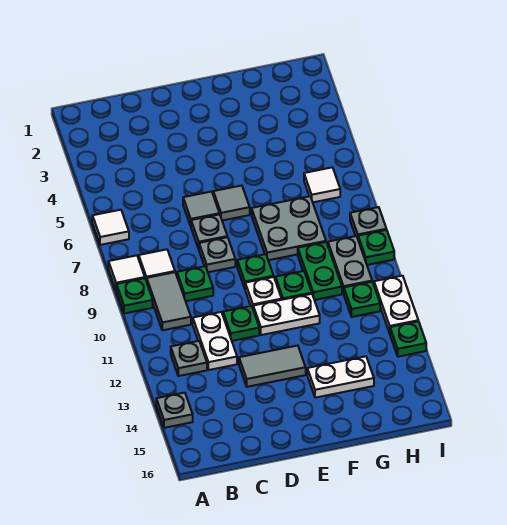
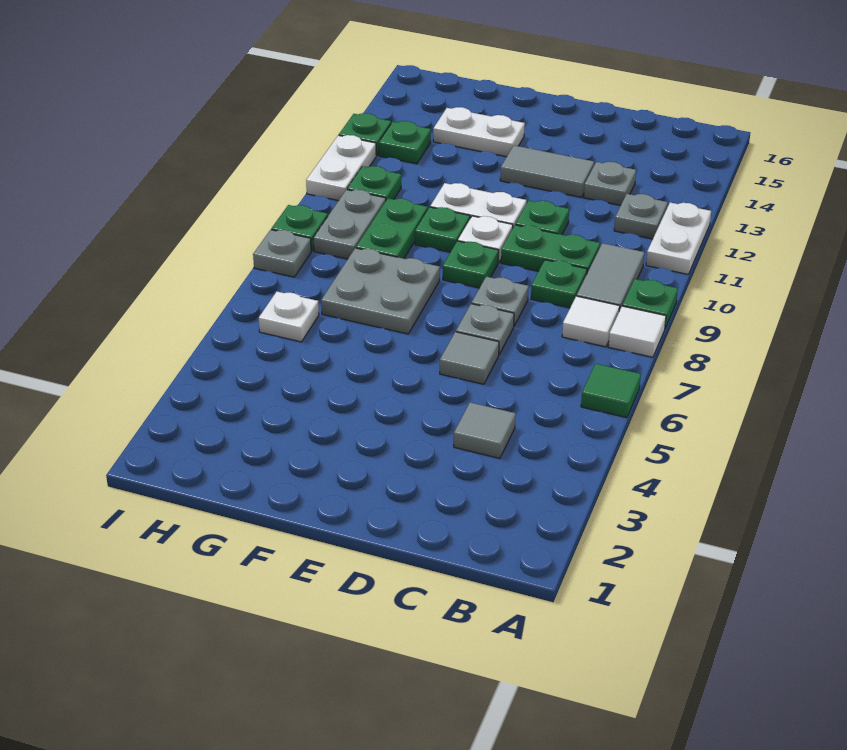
white tile A6 level 1 -> green tile A6 level 1
grey plate A14 level 1 -> grey plate C13 level 1
none -> green plate C10:D10 level 1
white plate C11:C12 level 1 -> white plate A11:A12 level 1
grey tile E6 level 1 -> grey tile C4 level 1
white tile H6 level 1 -> white plate H6 level 1
none -> green plate H13 level 1

